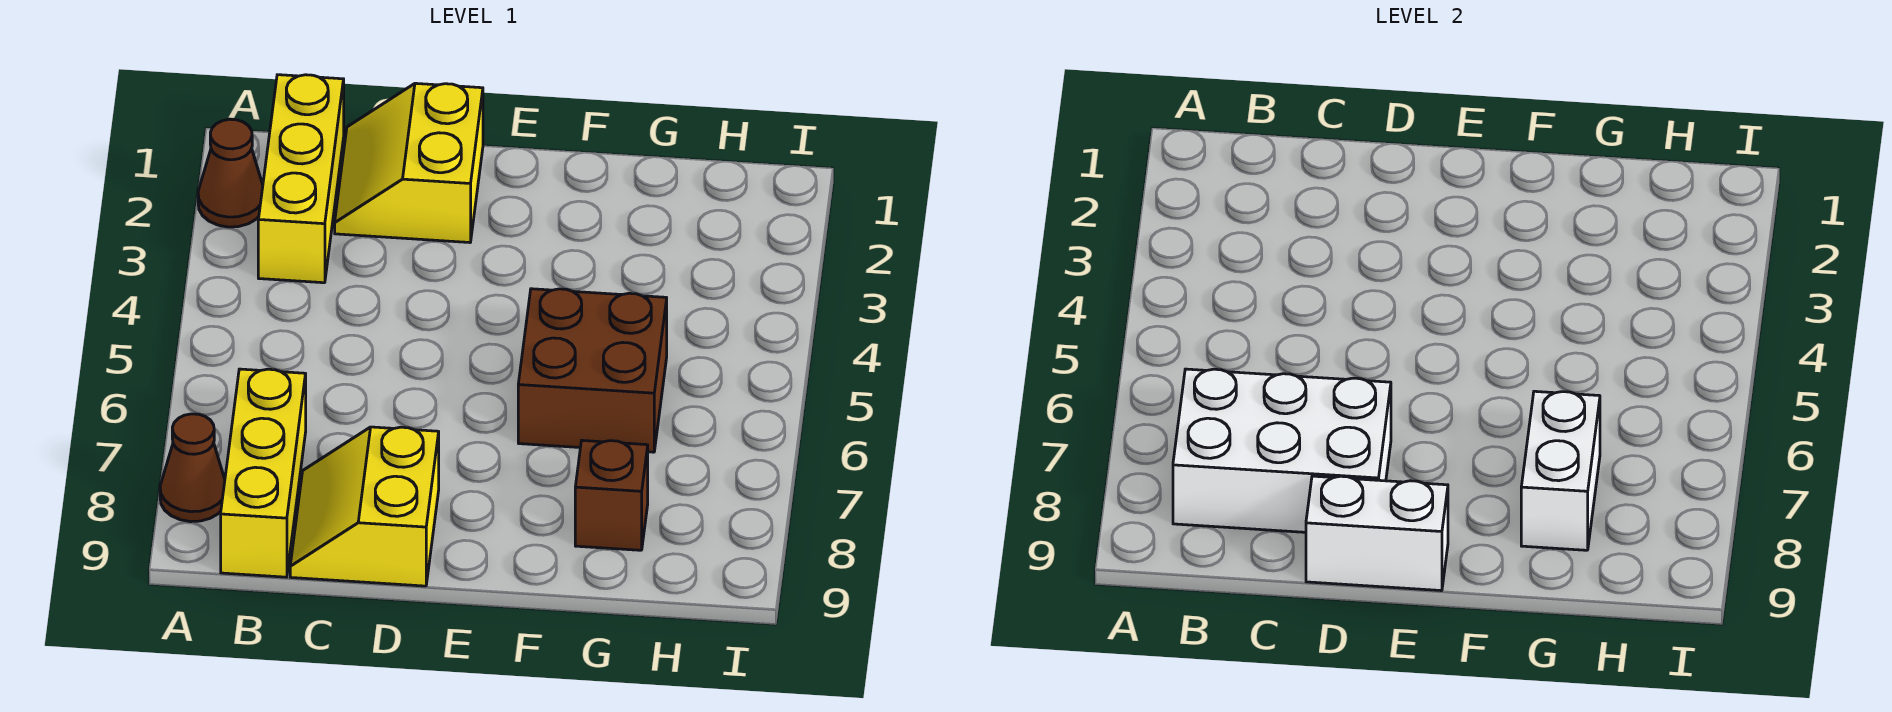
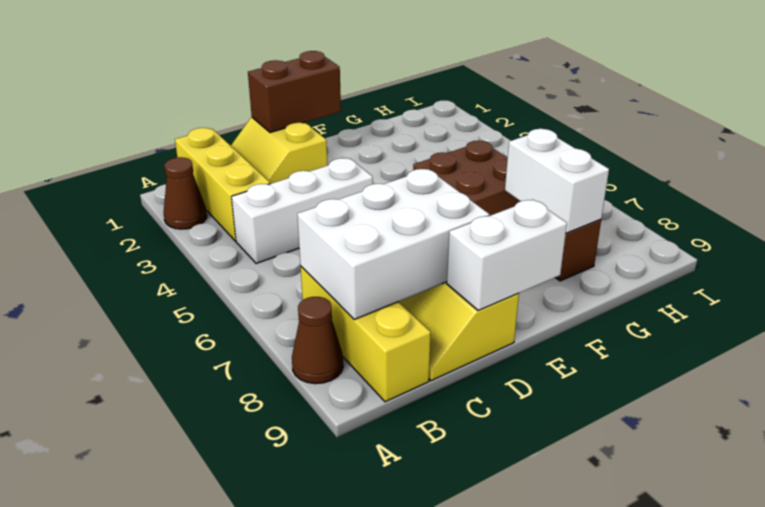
none -> white brick B4:D4 level 1
none -> brown brick D1:E1 level 2

